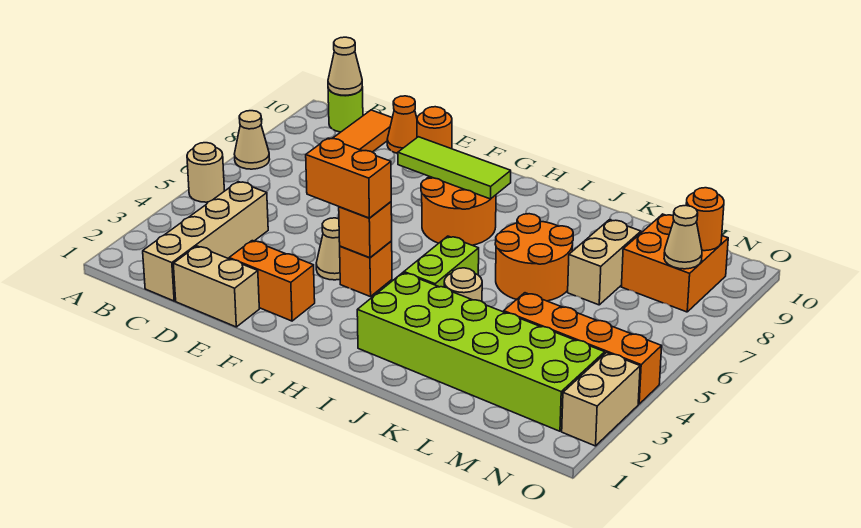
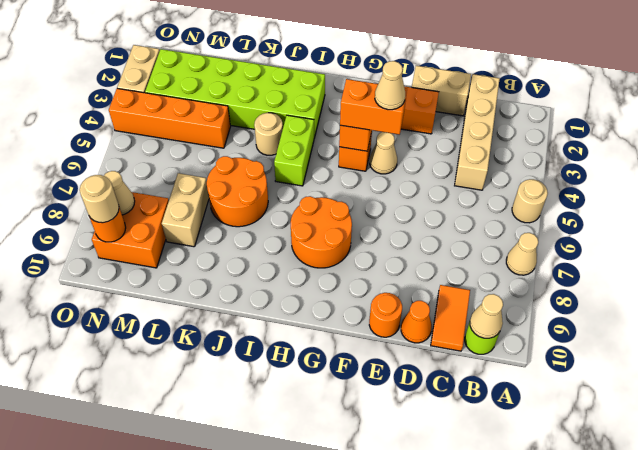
none -> tan cone F4 level 4
lime tile F8:H8 level 2 -> none
none -> tan round brick N9 level 3

